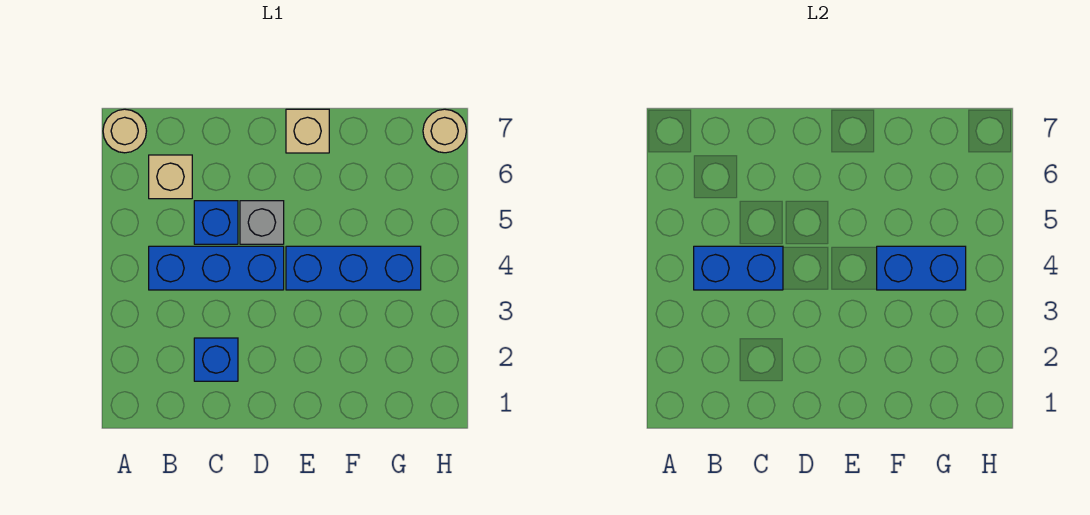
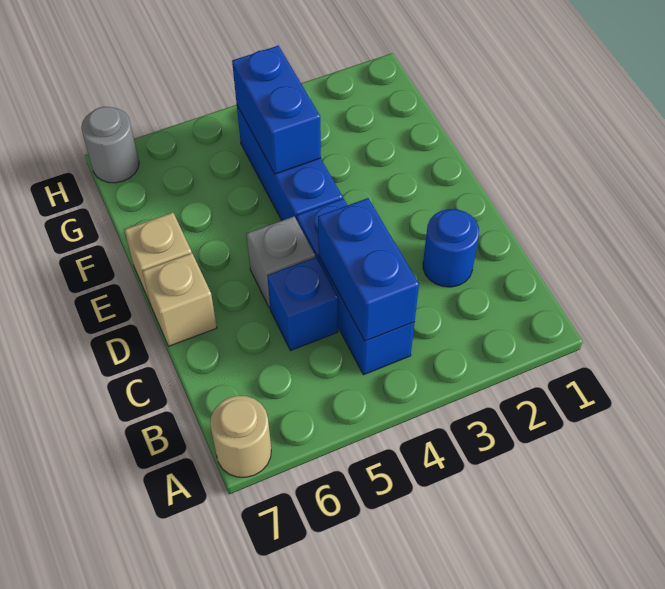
tan brick B6 level 1 -> tan brick D7 level 1
blue brick C2 level 1 -> blue round brick C2 level 1
tan round brick H7 level 1 -> grey round brick H7 level 1

